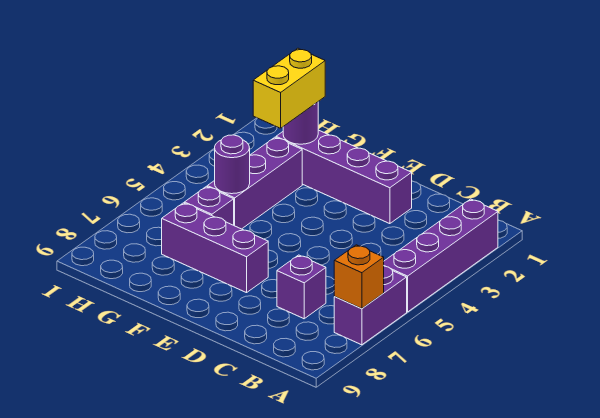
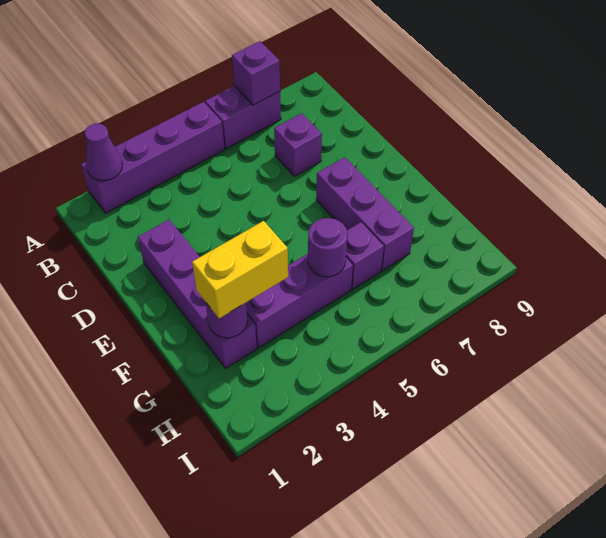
none -> purple cone A2 level 2
orange brick A7 level 2 -> purple brick A7 level 2

